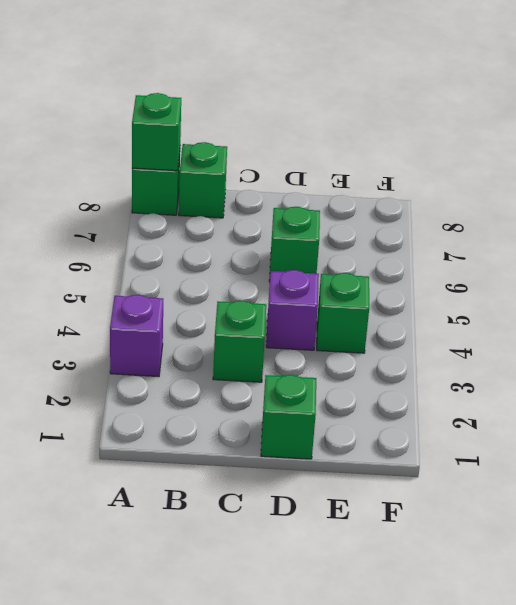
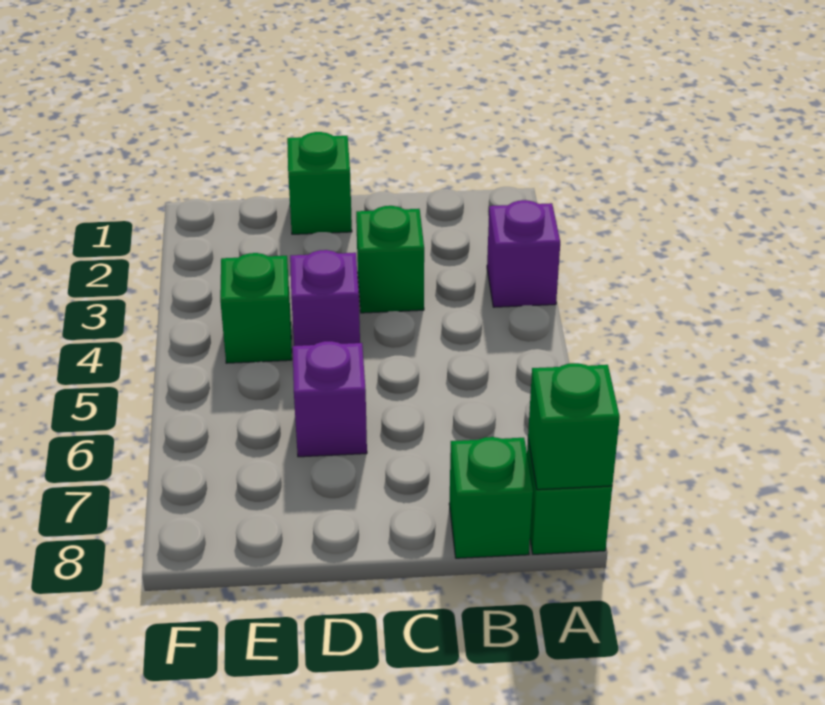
green brick D6 level 1 -> purple brick D6 level 1

